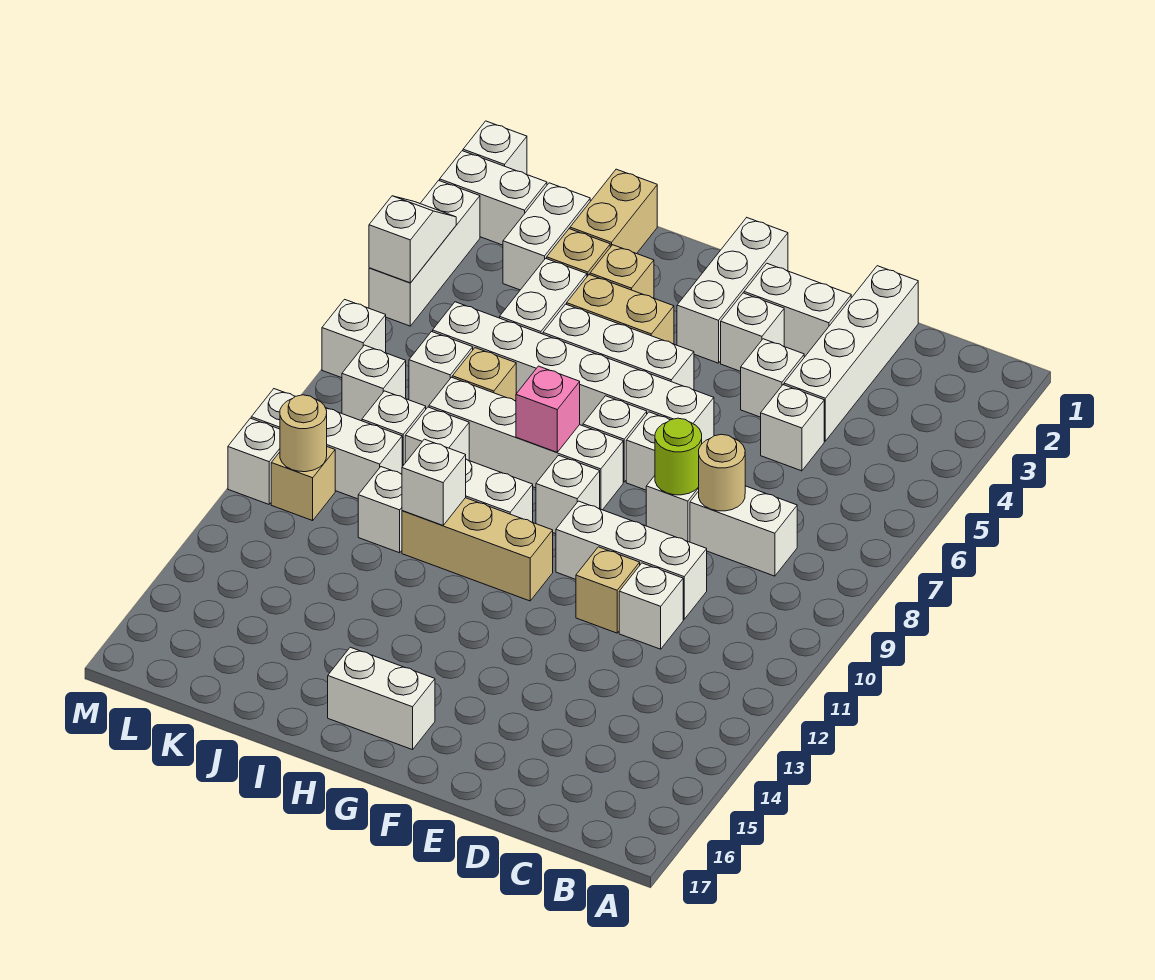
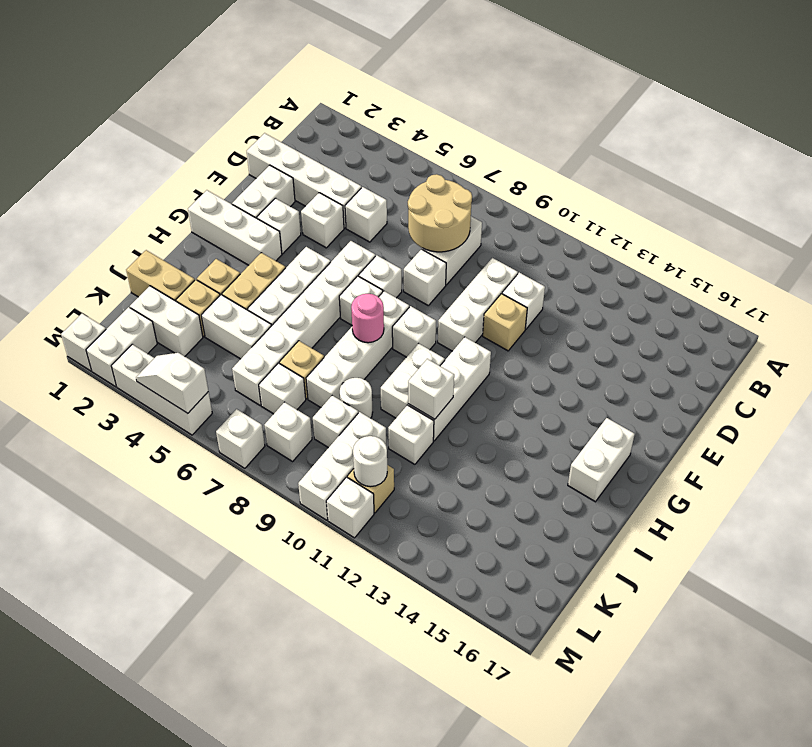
tan round brick D8 level 2 -> tan round brick C7:D8 level 2
lime round brick E8 level 2 -> none
tan brick G11:I11 level 1 -> white brick G11:I11 level 1
pink brick H8 level 2 -> pink round brick H8 level 2
white brick J9 level 1 -> white round brick J9 level 1
tan round brick L11 level 2 -> white round brick L11 level 2

